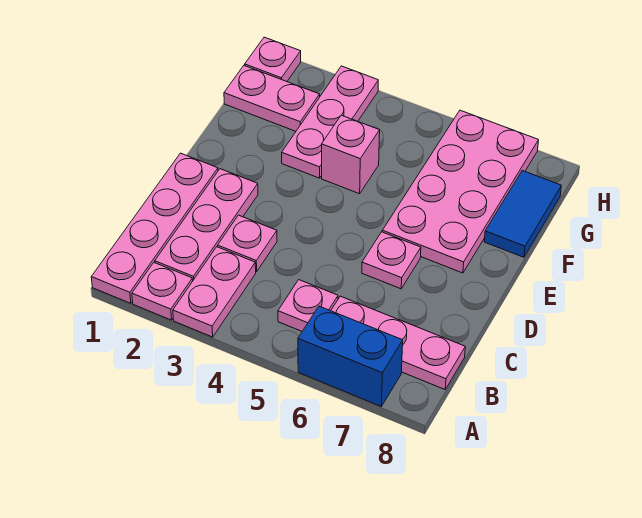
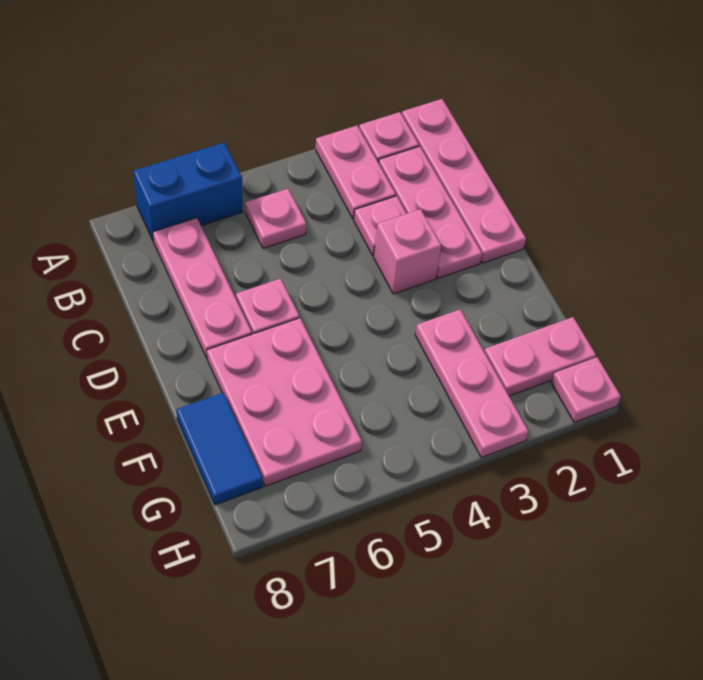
pink plate B6:B8 level 1 -> pink plate B7:D7 level 1
pink plate E6:H7 level 1 -> pink plate E6:G7 level 1
pink brick F4 level 1 -> pink brick D3 level 1

